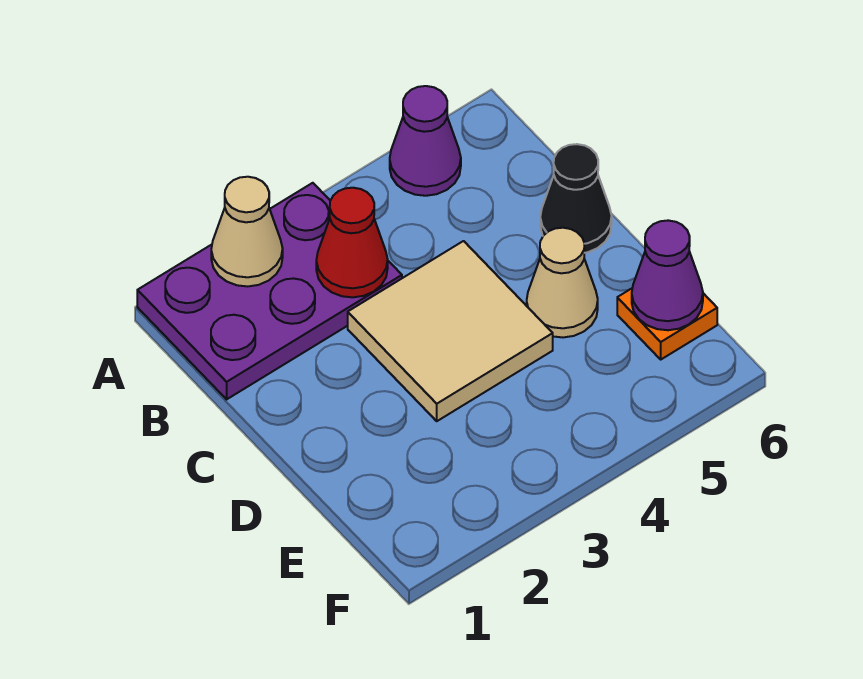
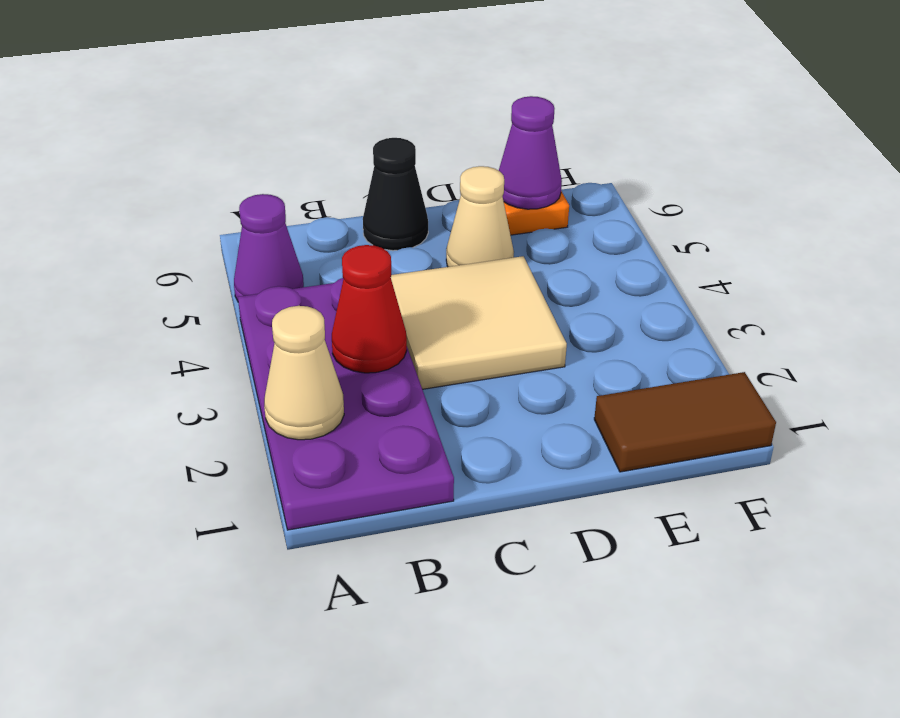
purple plate A1:B3 level 1 -> purple plate A1:B4 level 1
none -> brown tile E1:F1 level 1

